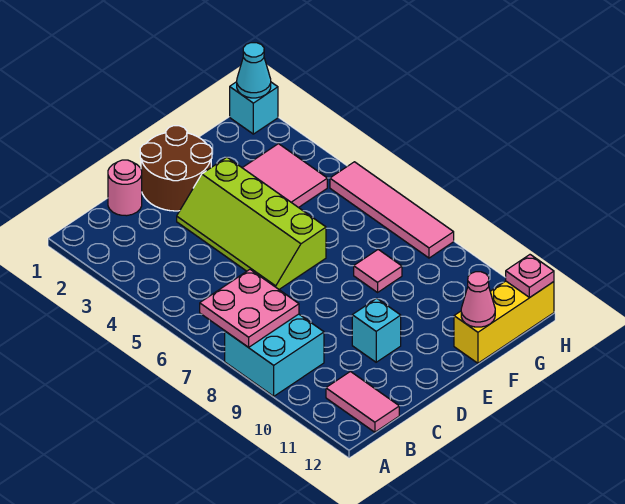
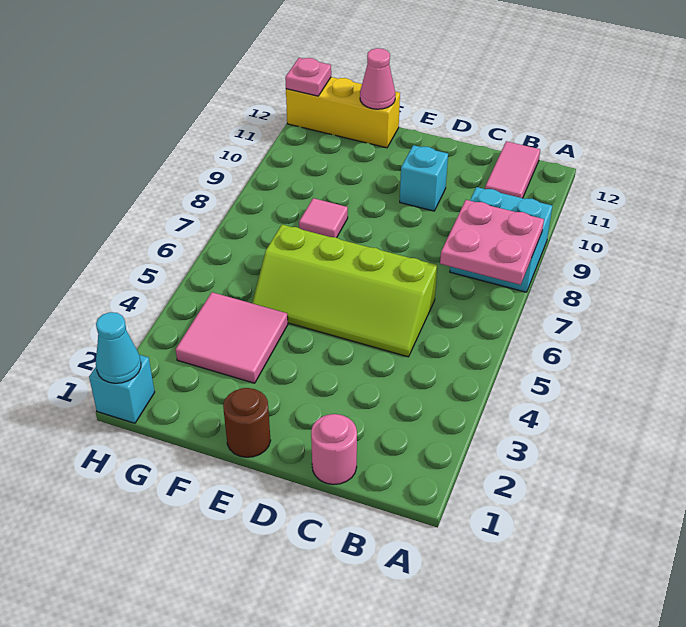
brown round brick D1:E2 level 1 -> brown round brick E1 level 1
lime slope D3:E6 level 1 top E -> lime slope C5:F6 level 1 top 6
pink tile H5:H8 level 1 -> none

